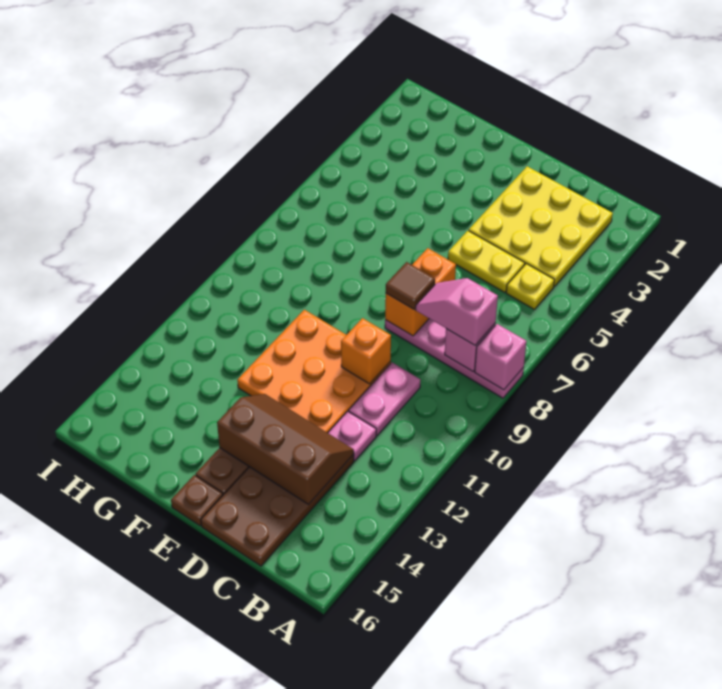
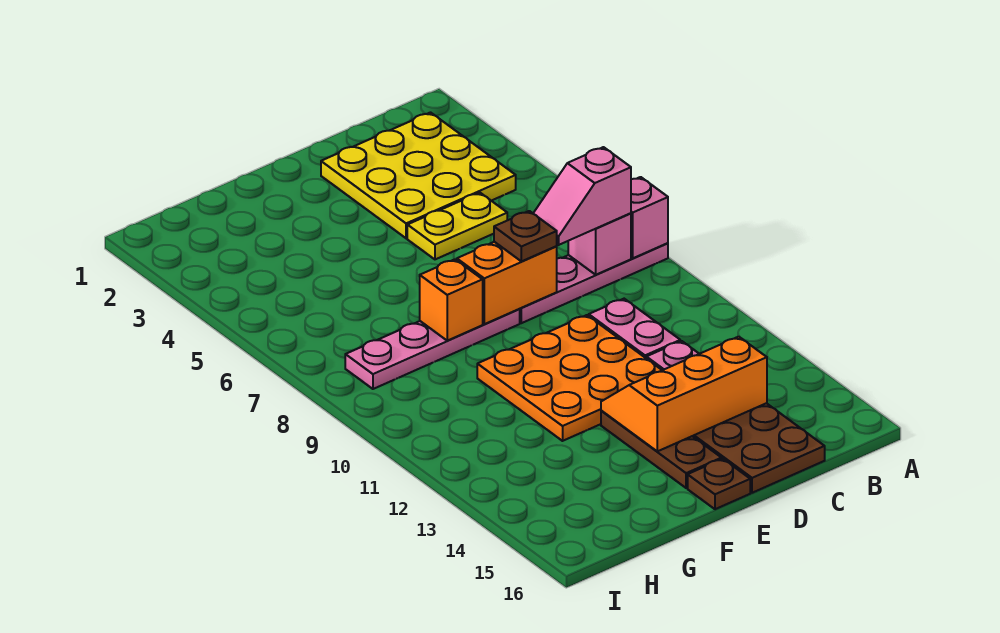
yellow plate B5 level 1 -> none
brown slope C13:E14 level 2 top 14 -> orange slope C13:E14 level 2 top 14
orange brick D7:D8 level 2 -> orange brick D8:E8 level 2
brown tile D8 level 3 -> brown plate D8 level 3
orange brick D10 level 2 -> orange brick F8 level 2
none -> pink plate E8:H8 level 1

